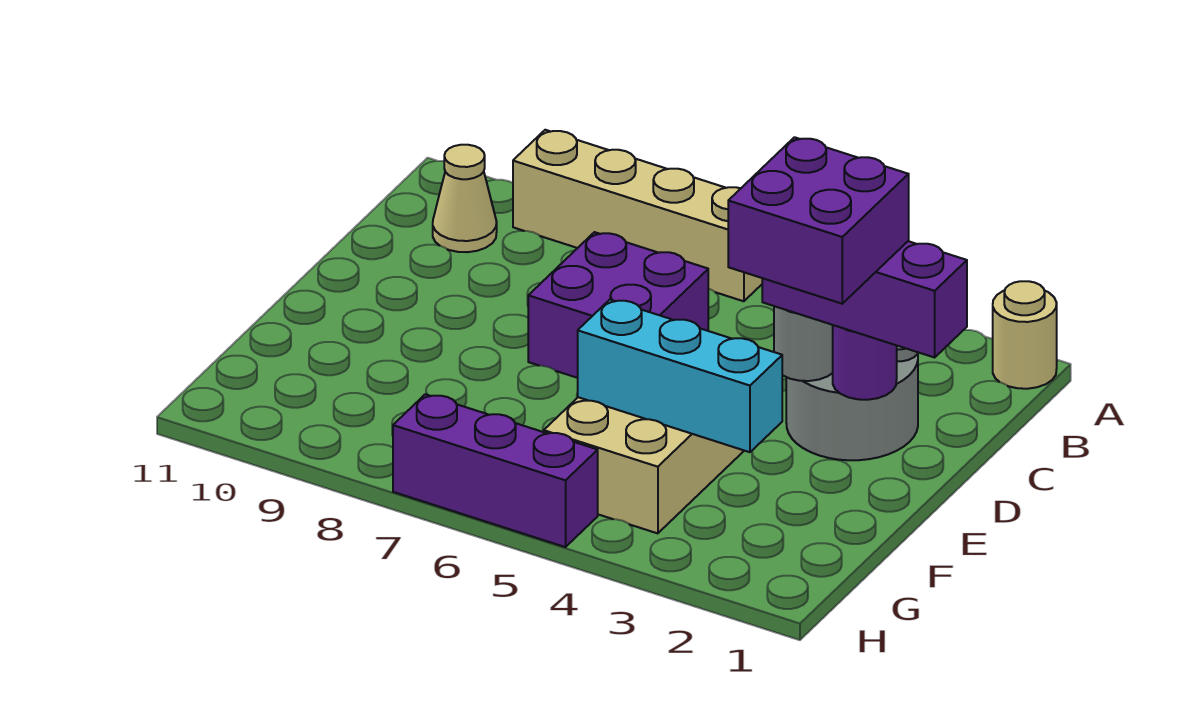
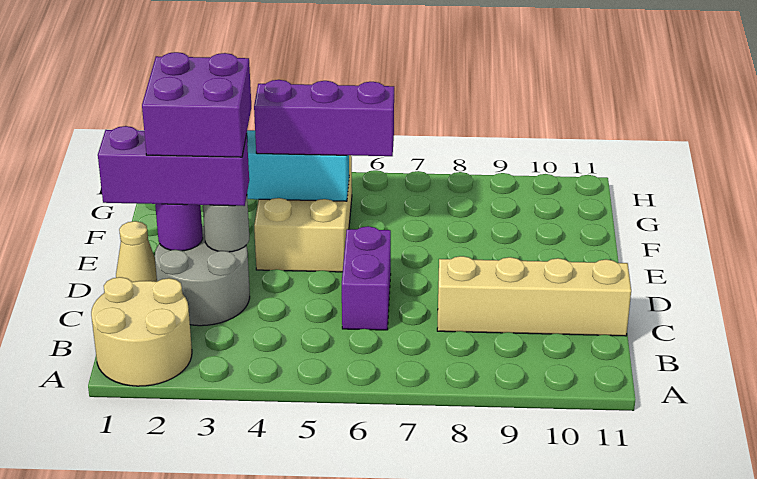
tan round brick A1 level 1 -> tan round brick A1:B2 level 1
tan brick A6:A9 level 1 -> tan brick C8:C11 level 1
tan cone B10 level 1 -> tan cone D1 level 1
purple brick C6:D7 level 1 -> purple brick C6:D6 level 1
purple brick H5:H7 level 1 -> purple brick F4:F6 level 3

